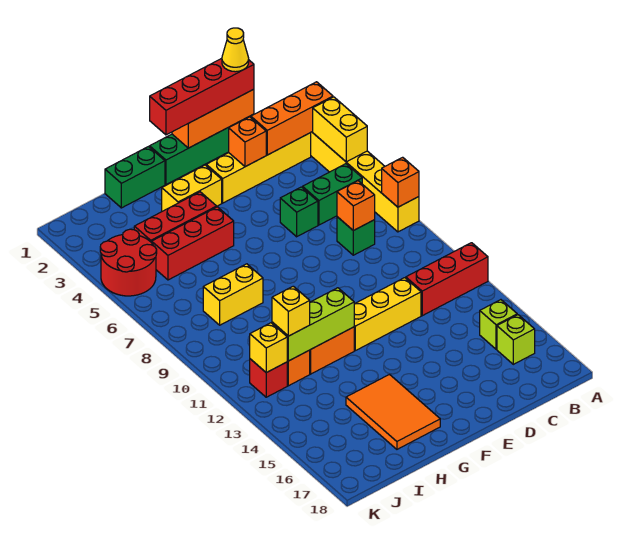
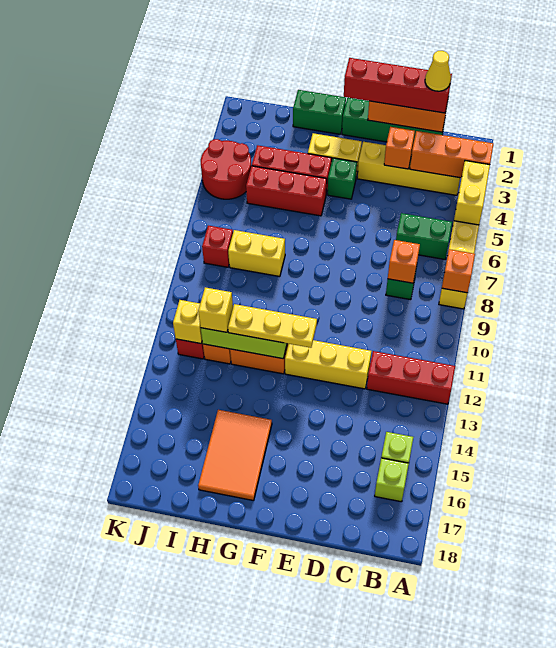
green brick D6 level 1 -> green brick F4 level 1
none -> yellow plate F12:H12 level 3
none -> red brick J8 level 1

